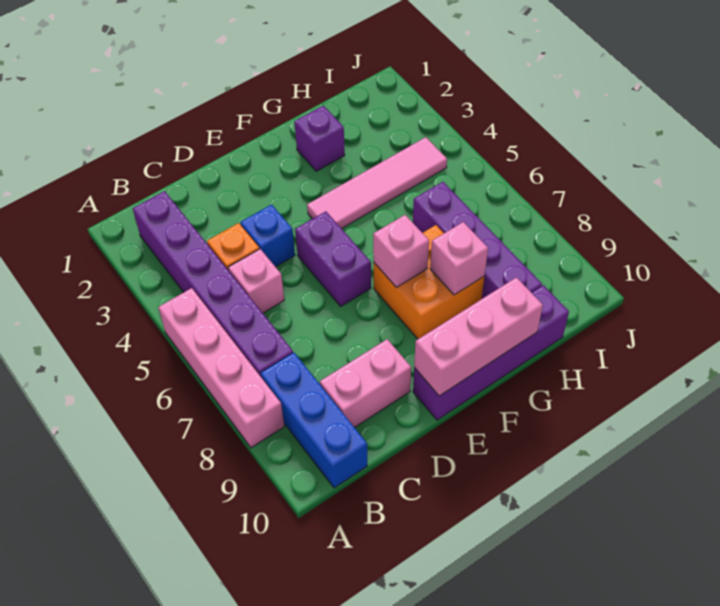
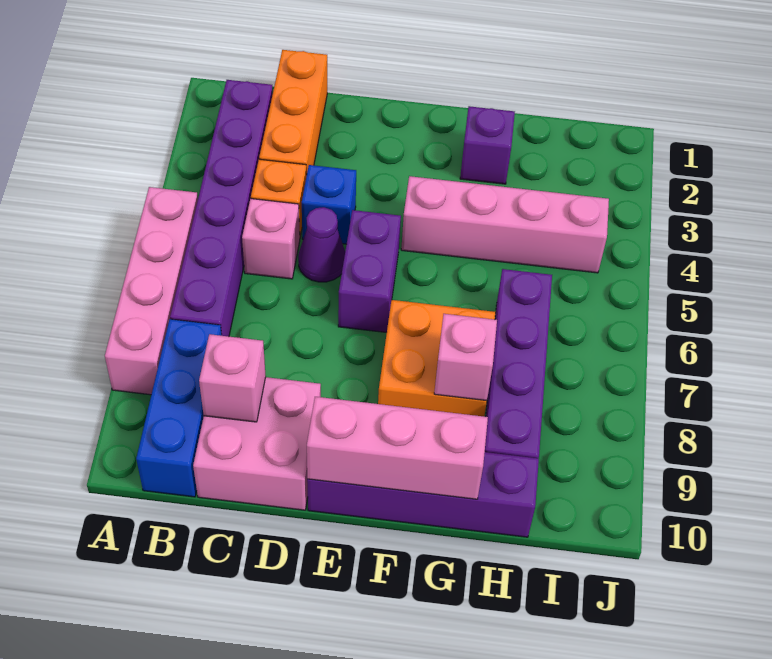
none -> orange brick C1:C3 level 1
pink brick C9:D9 level 1 -> pink brick C9:D10 level 1
none -> purple cone D5 level 1
pink tile F4:I4 level 1 -> pink brick F4:I4 level 1
pink brick F7 level 2 -> pink brick C9 level 2

